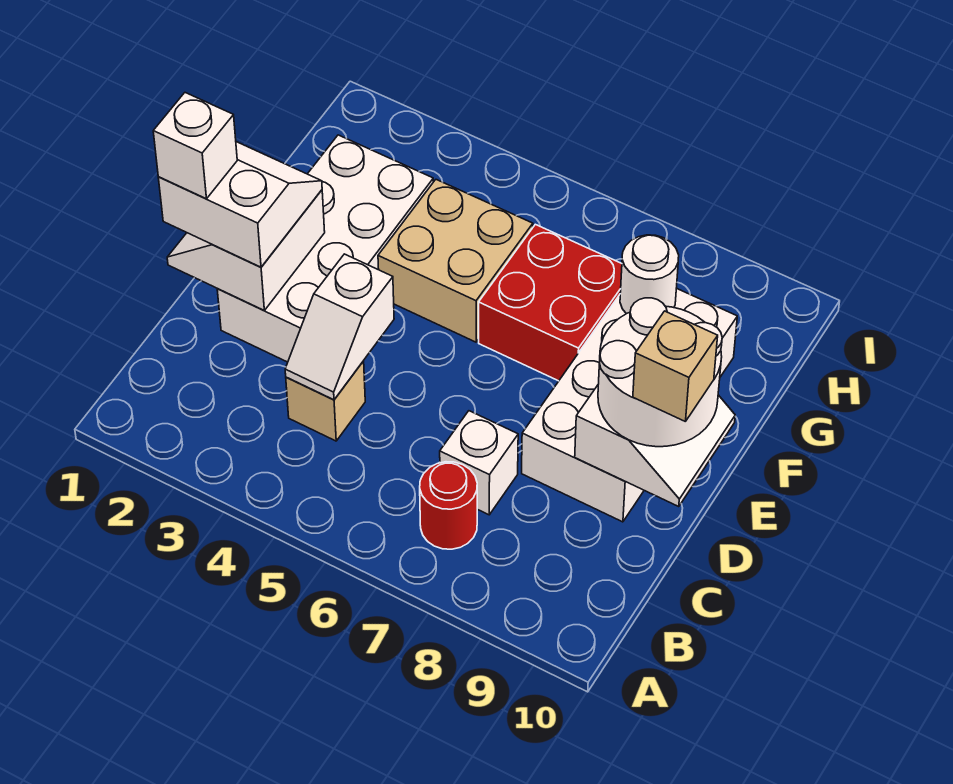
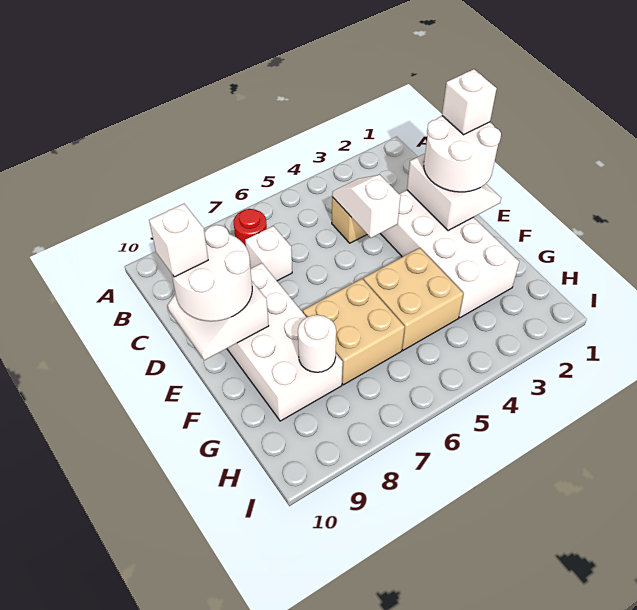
white slope D1:E2 level 3 top D -> white round brick D1:E2 level 3
tan brick D10 level 4 -> white brick D10 level 4
red brick F6:G7 level 1 -> tan brick F6:G7 level 1

